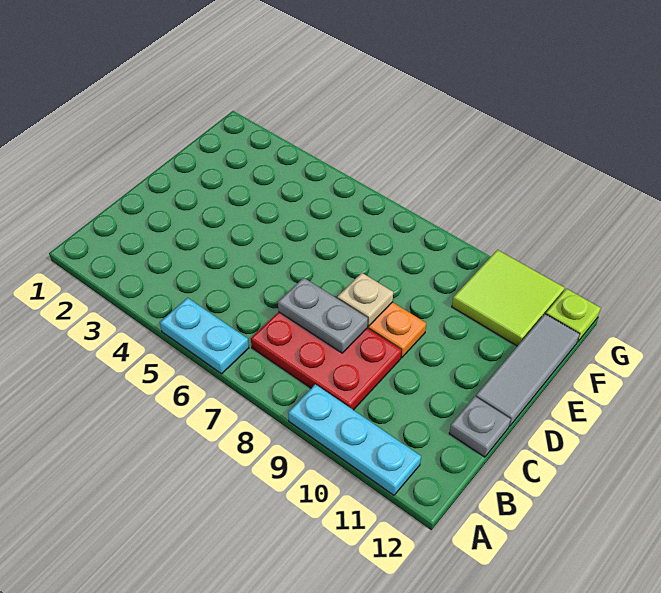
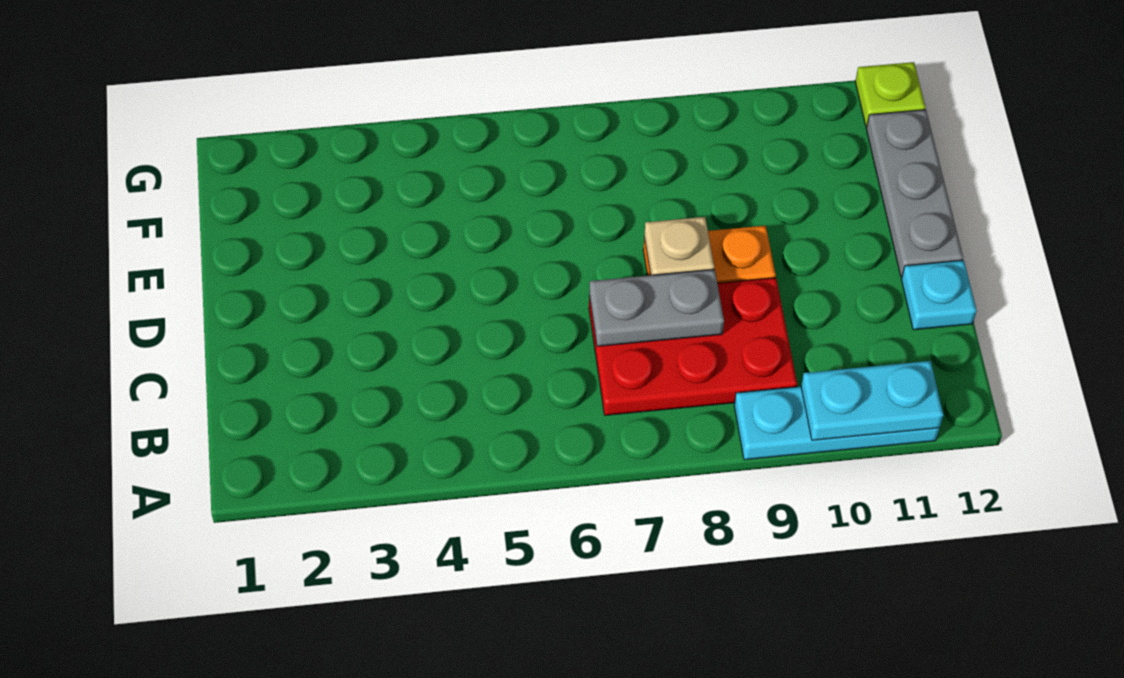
cyan plate A5:A6 level 1 -> cyan plate A10:A11 level 2
grey plate C12 level 1 -> cyan plate C12 level 1
grey tile D12:F12 level 1 -> grey plate D12:F12 level 1
lime tile F10:G11 level 1 -> none

